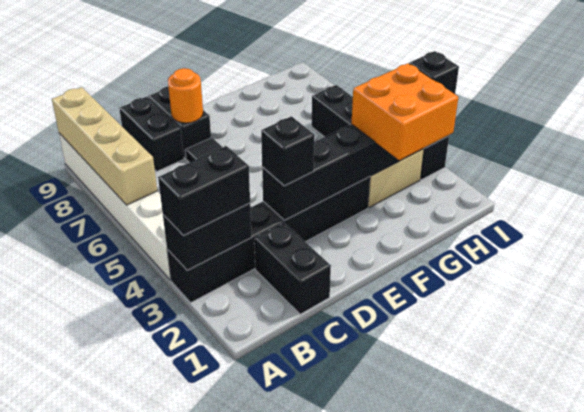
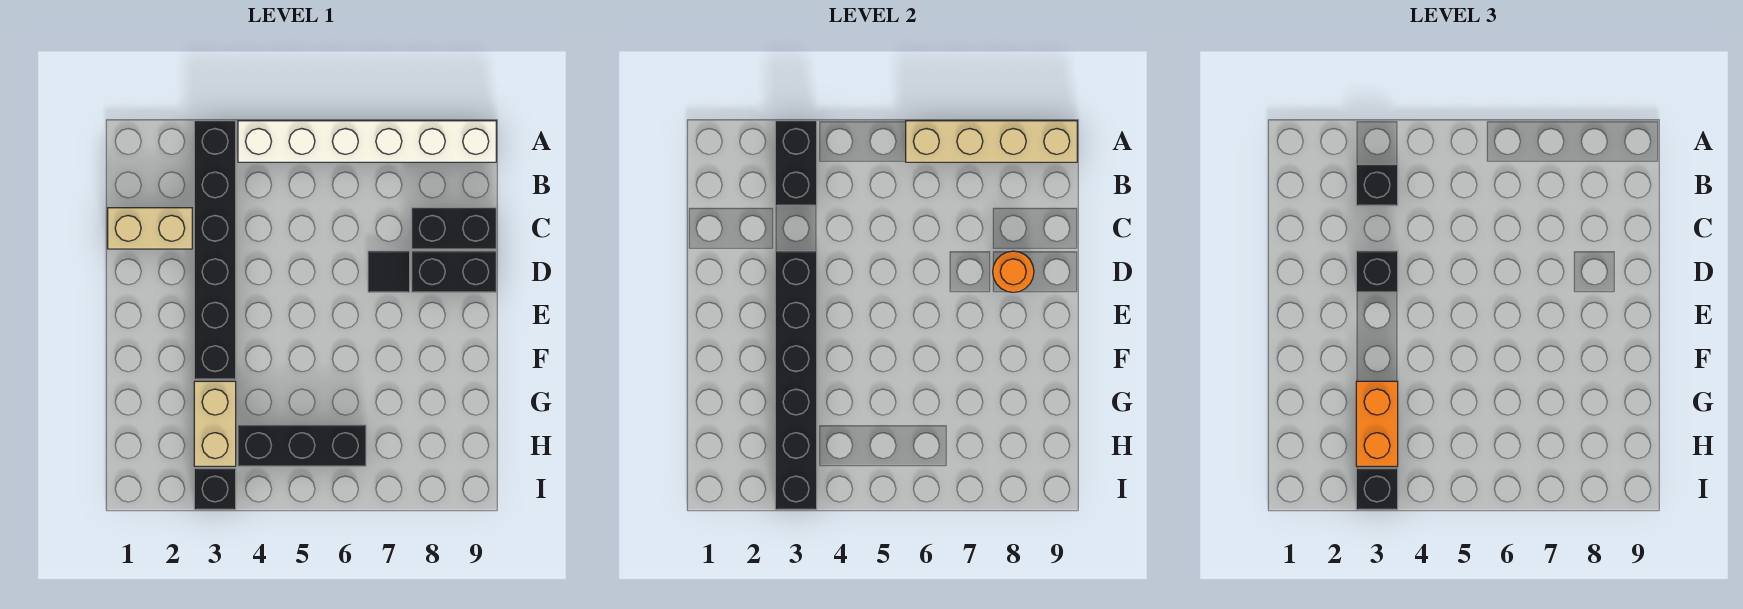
black brick A3:B3 level 3 -> black brick B3 level 3
black brick C1:C2 level 1 -> tan brick C1:C2 level 1
orange brick G2:H3 level 3 -> orange brick G3:H3 level 3

